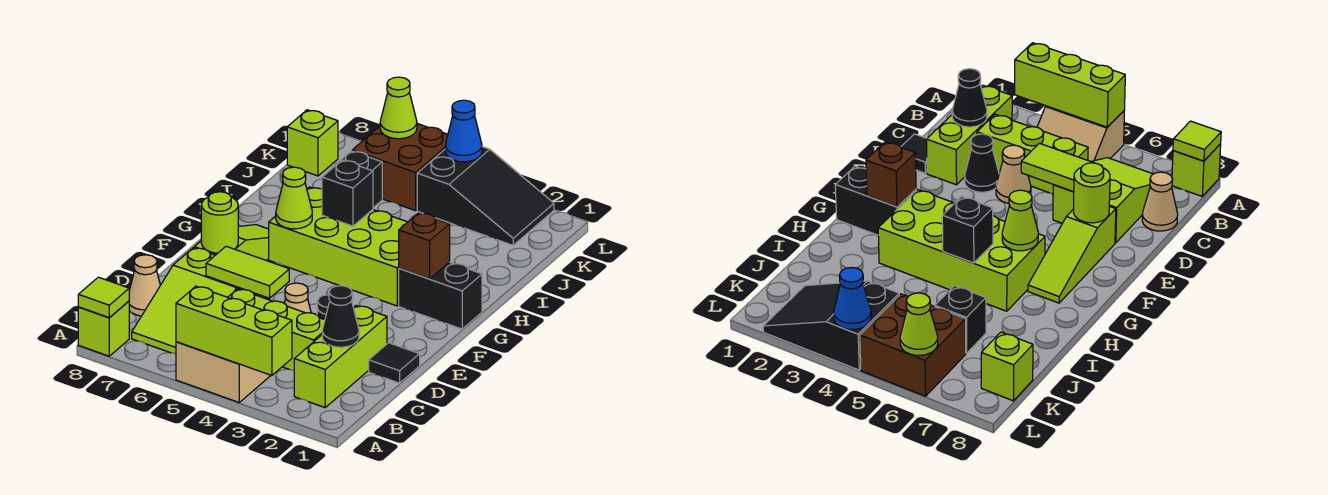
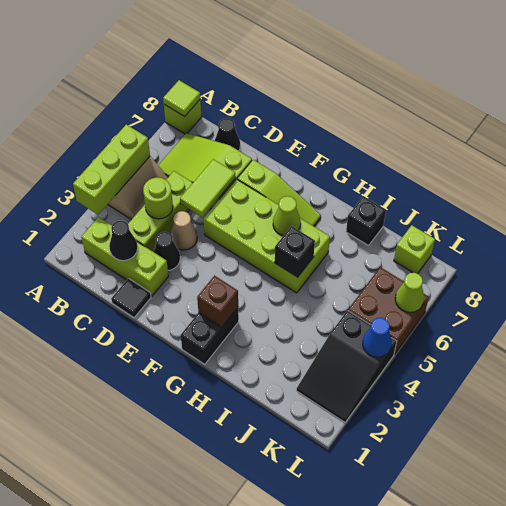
tan cone C8 level 1 -> black cone C8 level 1
lime round brick E7 level 2 -> lime round brick C4 level 2
lime brick G3:H6 level 1 -> lime brick E5:H6 level 1
black brick J6 level 1 -> black brick I8 level 1

